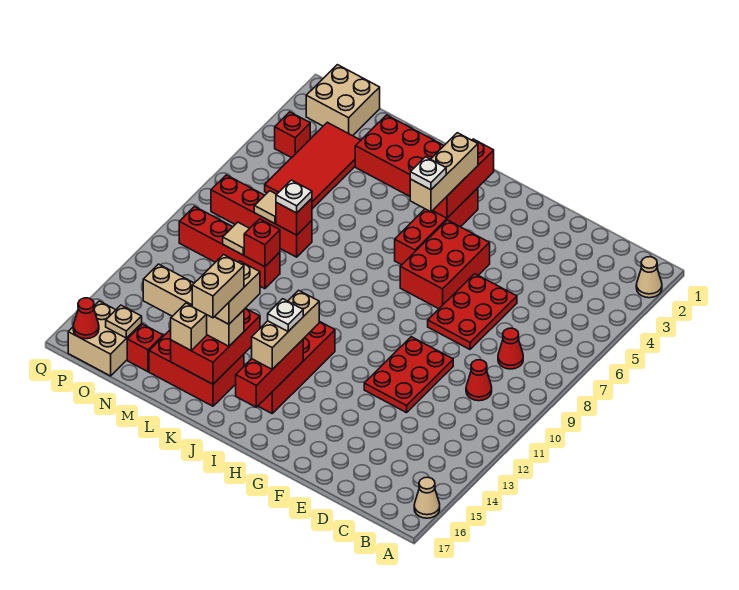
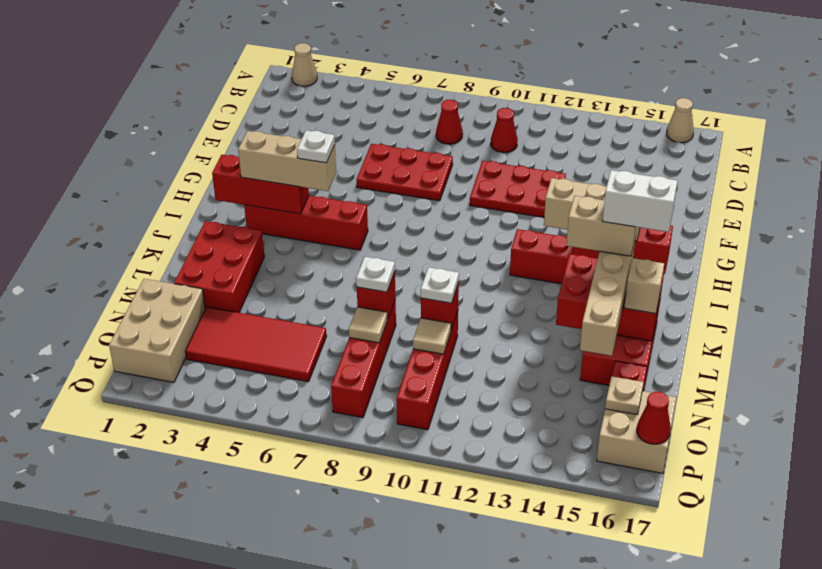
red brick G5:H7 level 1 -> none
white plate I14 level 4 -> white plate M10 level 3
tan brick K15:K16 level 5 -> white brick K15:K16 level 5
tan brick O1:P2 level 1 -> tan brick N1:P2 level 1
red brick P4 level 1 -> none

